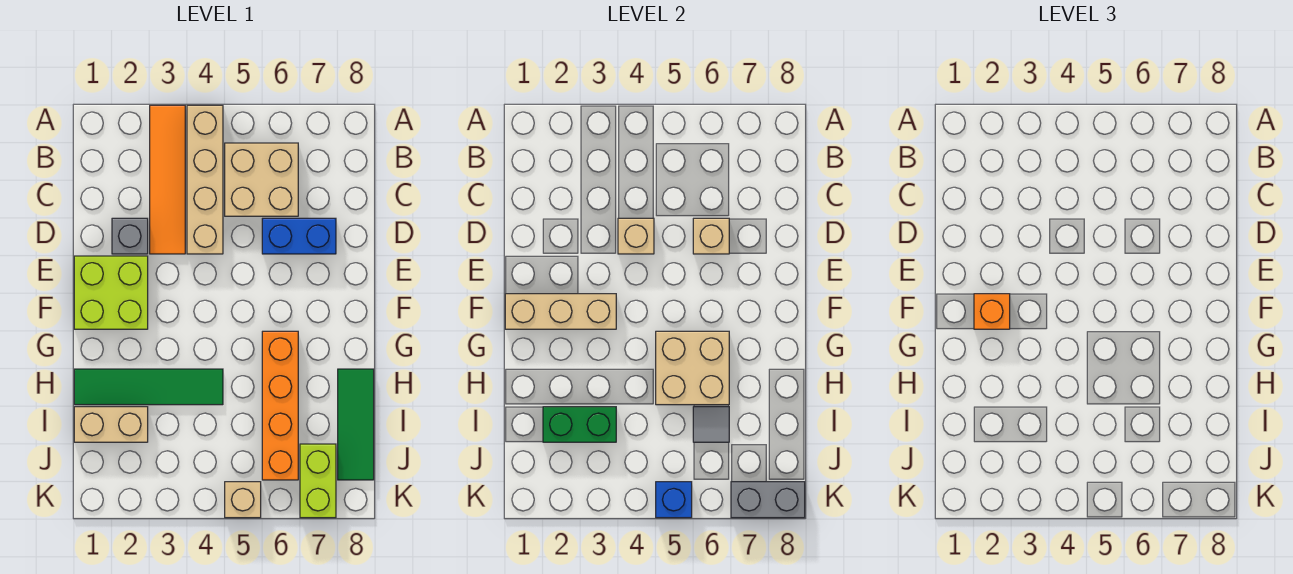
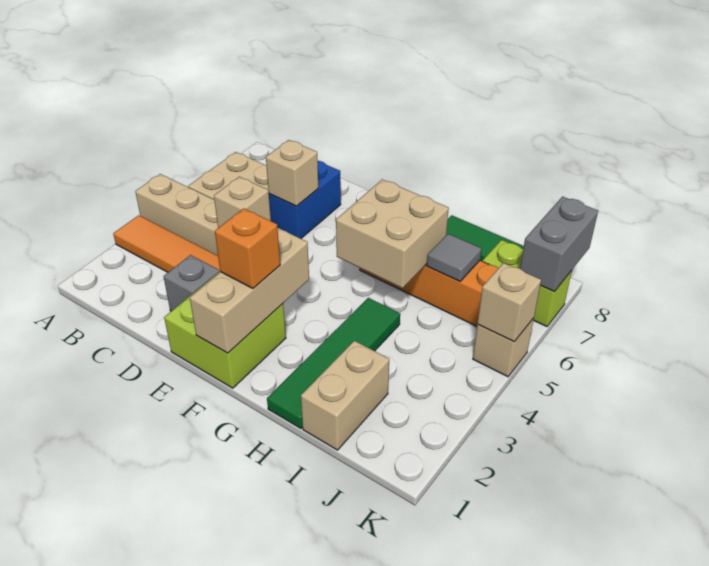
green brick I2:I3 level 2 -> none
blue brick K5 level 2 -> tan brick K5 level 2

